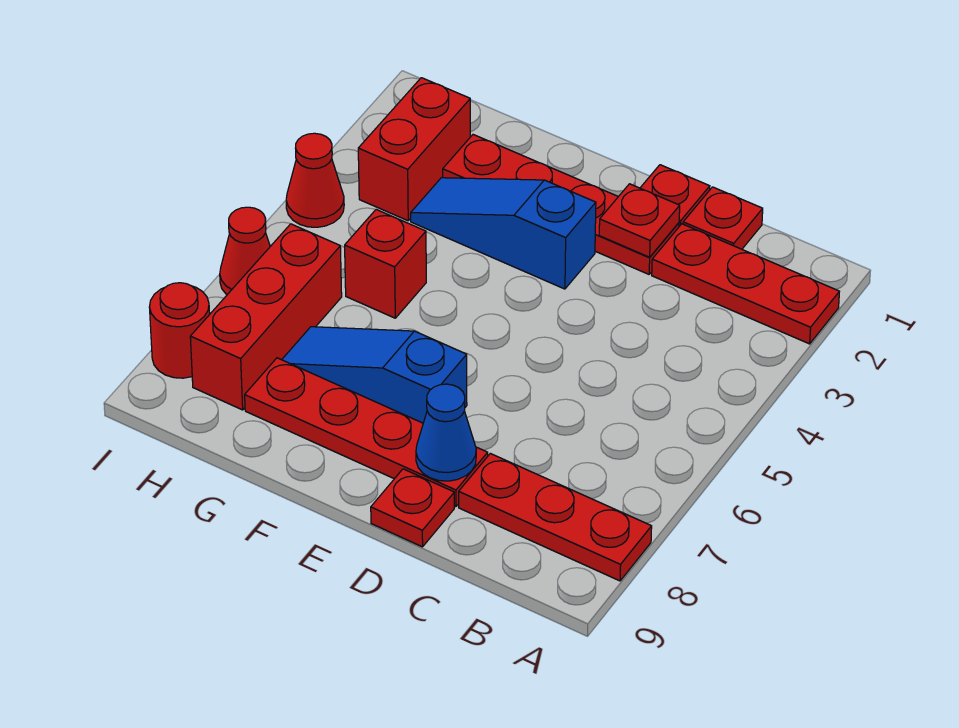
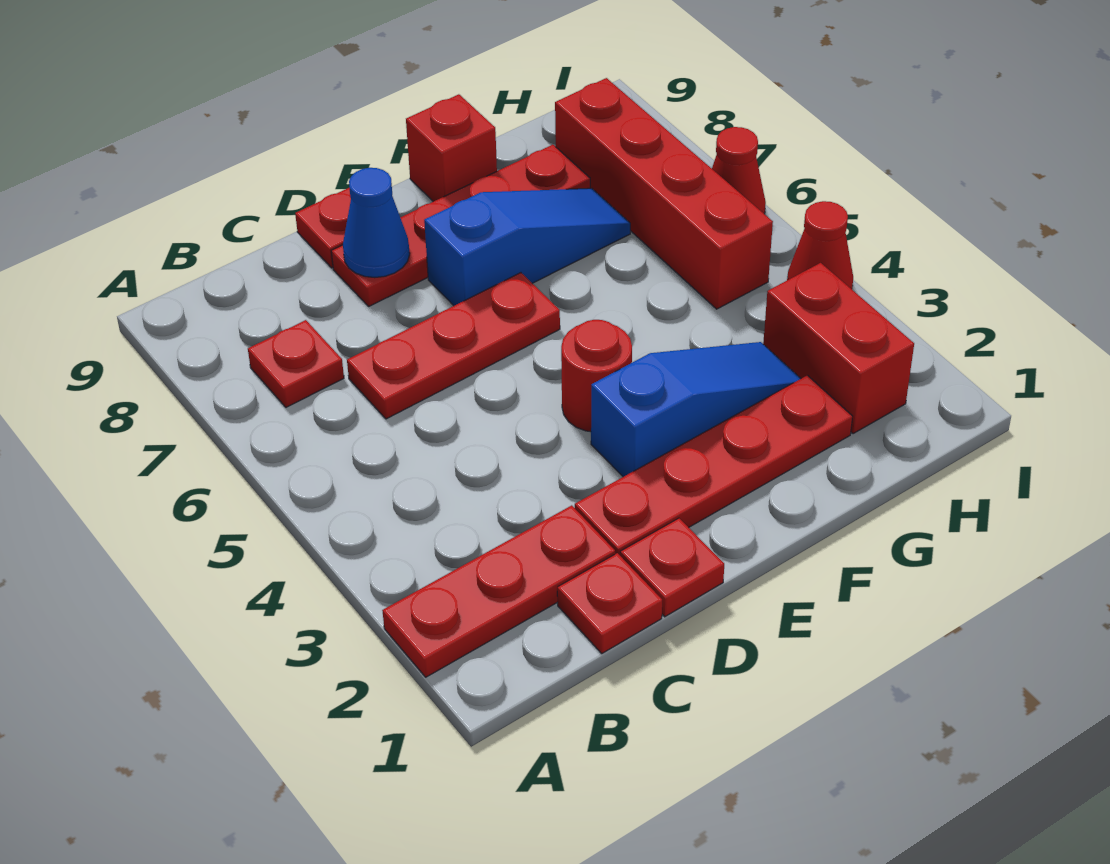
red plate A8:C8 level 1 -> red plate C6:E6 level 1
red plate D2 level 2 -> red plate B7 level 1
red brick G5 level 1 -> red brick F9 level 1
red brick H6:H8 level 1 -> red brick H5:H8 level 1
red round brick I8 level 1 -> red round brick E4 level 1

